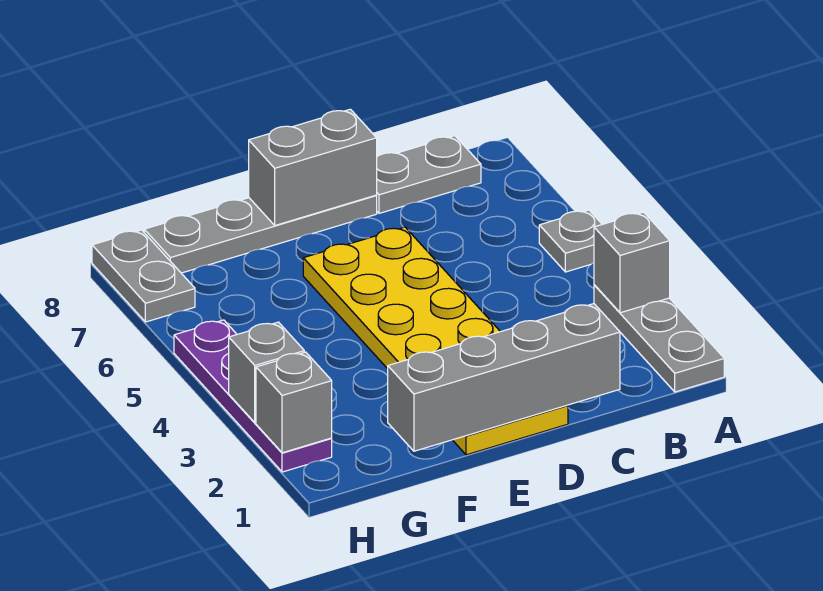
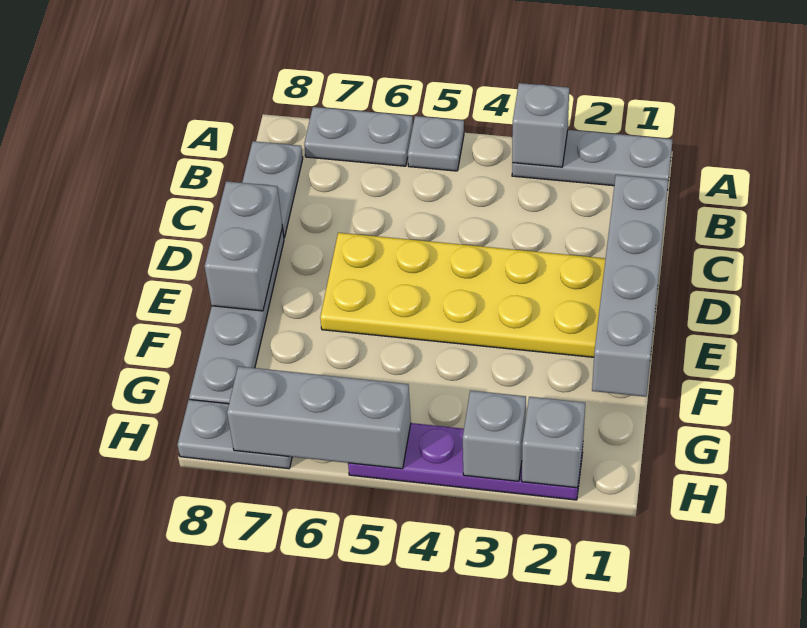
none -> grey plate A6:A7 level 1
none -> grey brick H5:H7 level 2

